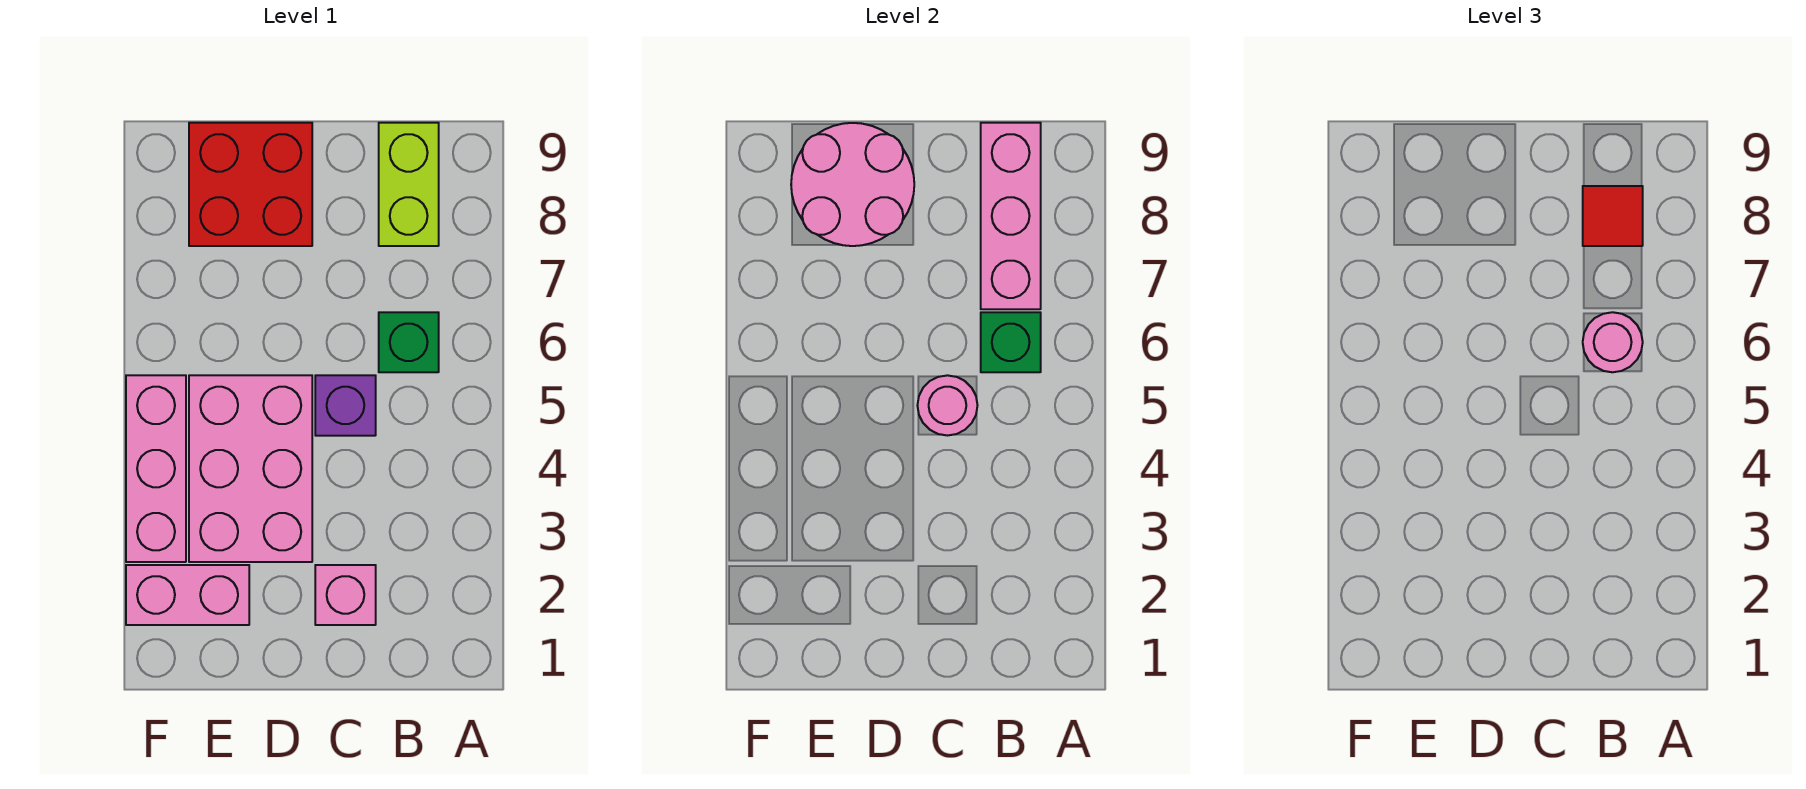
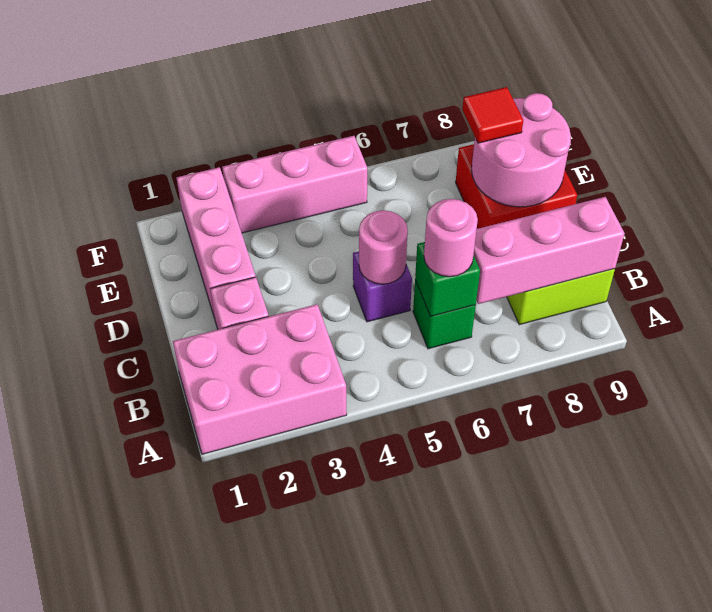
red tile B8 level 3 -> red tile E8 level 3
pink brick D3:E5 level 1 -> pink brick A1:B3 level 1
pink brick E2:F2 level 1 -> pink brick D2:F2 level 1

